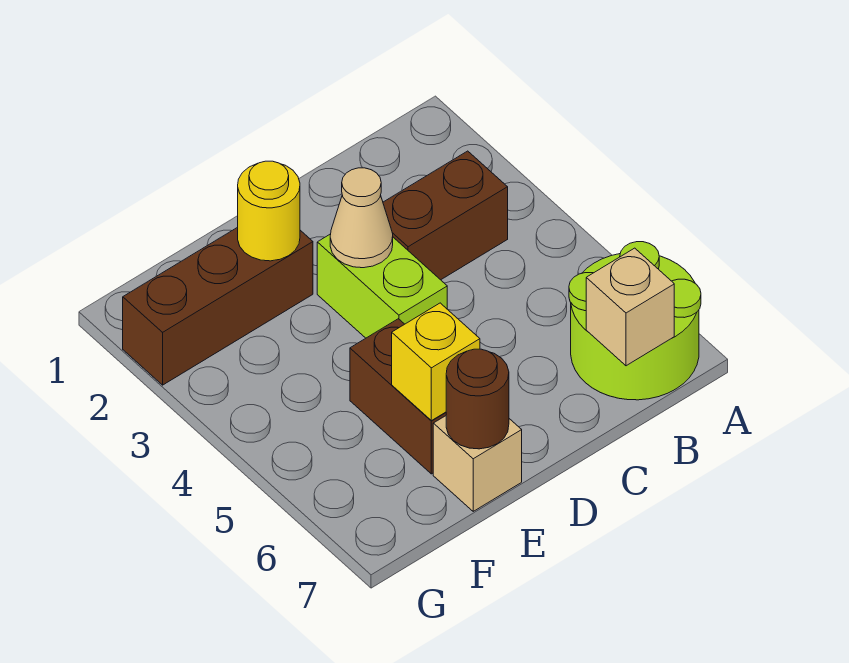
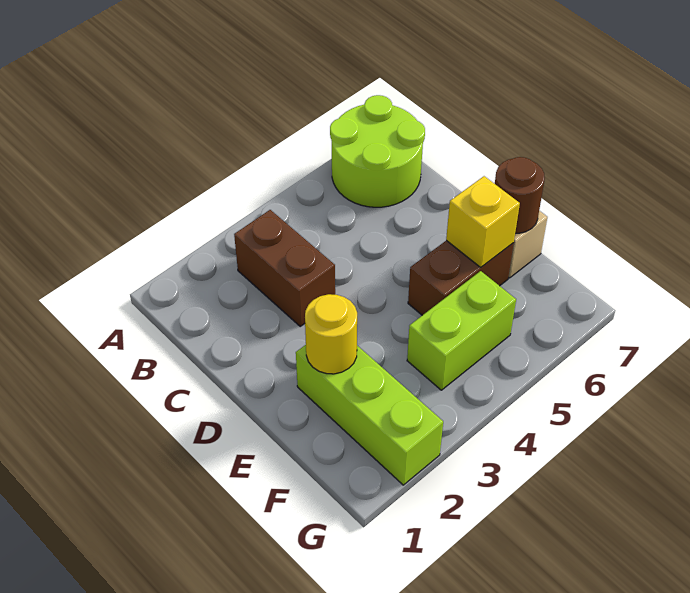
tan brick B7 level 2 -> none
lime brick D3:D4 level 1 -> lime brick F4:F5 level 1
tan cone D3 level 2 -> none
brown brick E2:G2 level 1 -> lime brick E2:G2 level 1

